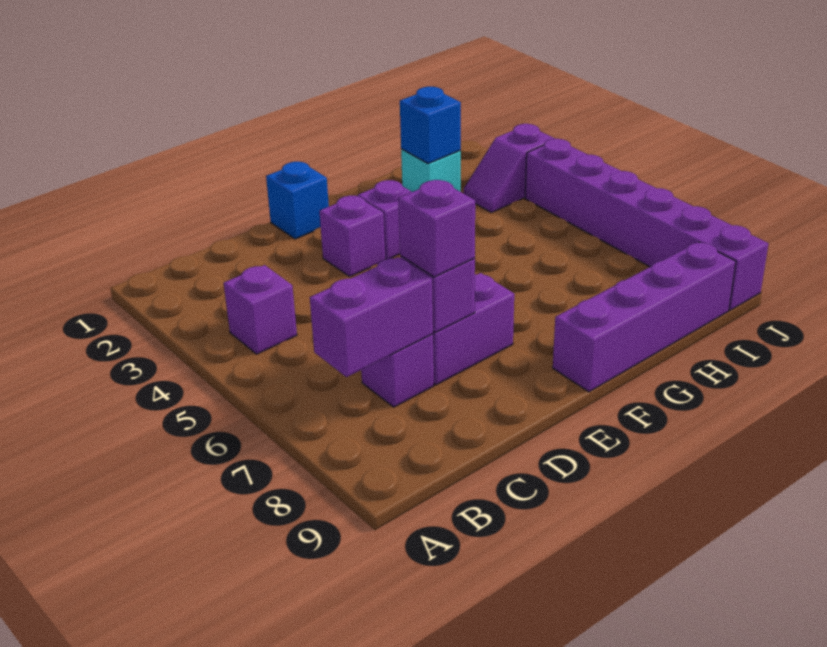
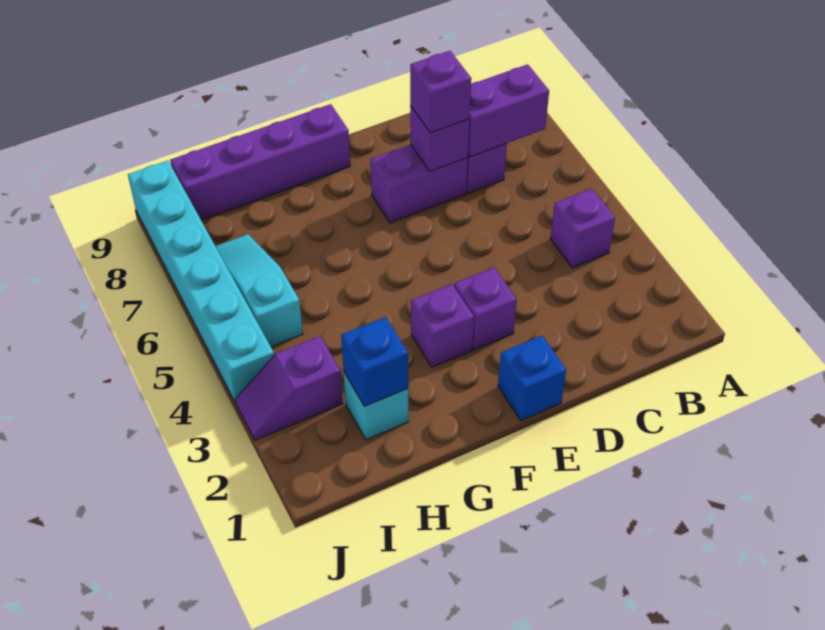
purple slope I3:J3 level 1 top J -> purple slope I3:J3 level 1 top I
none -> cyan slope I5:I7 level 1 top 5
purple brick J4:J9 level 1 -> cyan brick J4:J9 level 1

